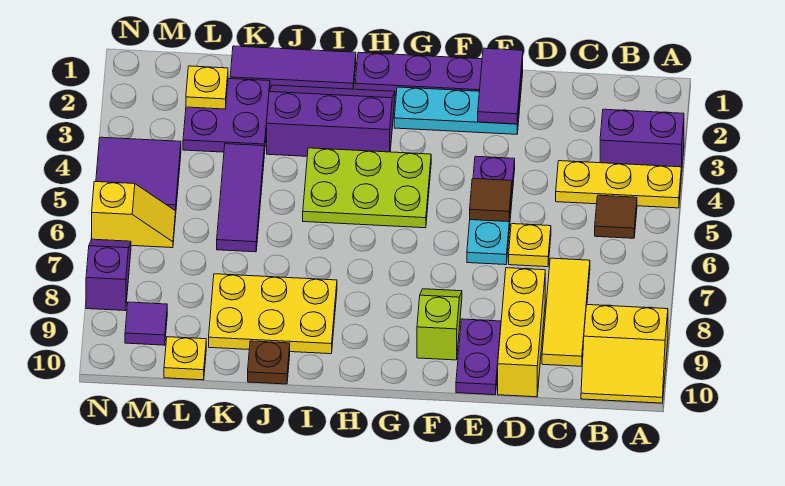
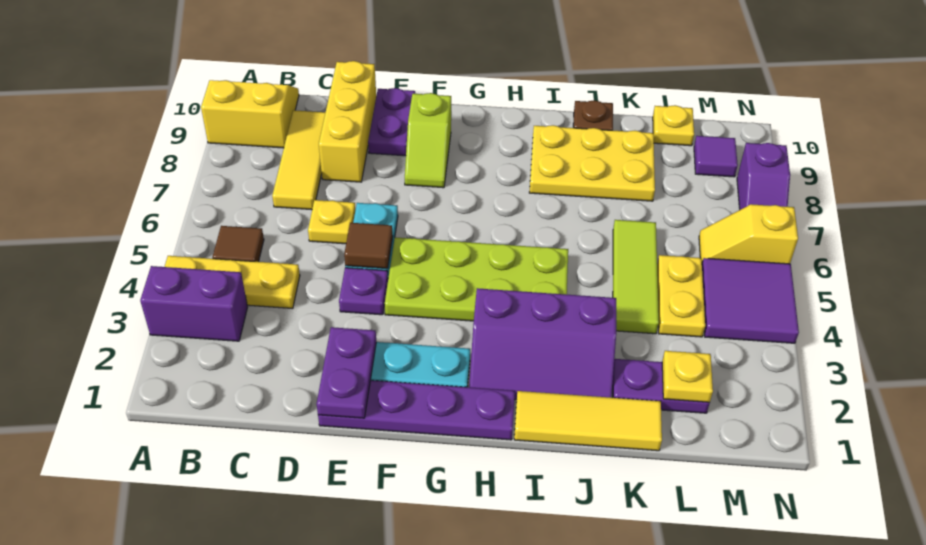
purple tile E1:E2 level 2 -> purple plate E1:E2 level 2
lime plate G4:I5 level 1 -> lime plate F4:I5 level 1
purple tile I1:K1 level 1 -> yellow tile I1:K1 level 1
purple plate K2:L3 level 1 -> purple plate K2:L2 level 1
purple tile K4:K6 level 1 -> lime tile K4:K6 level 1
none -> yellow plate L4:L5 level 1

